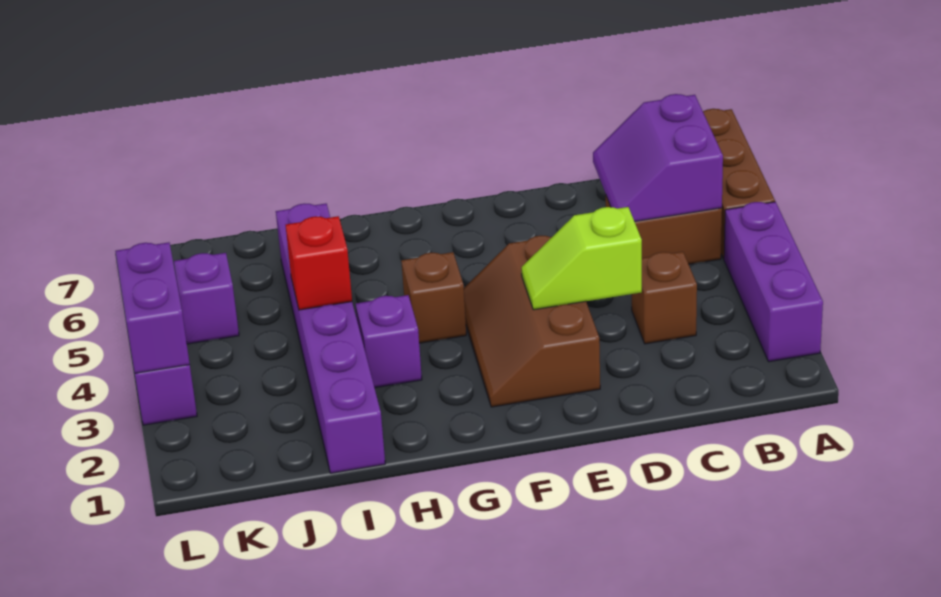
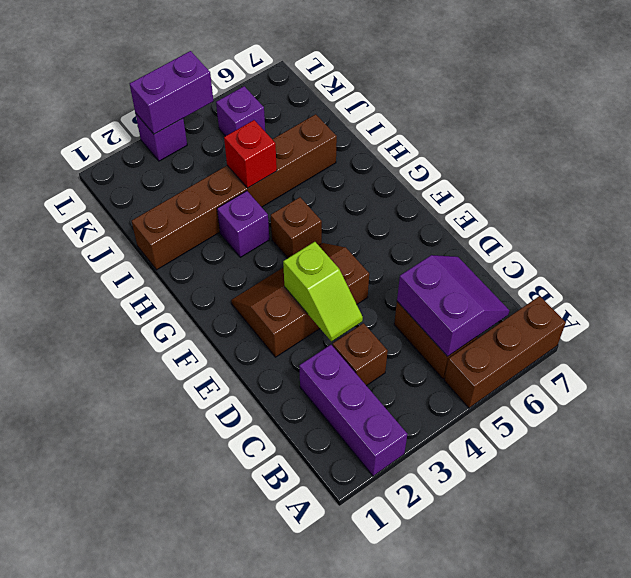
purple brick A2:A4 level 1 -> purple brick A2:C2 level 1
purple slope B5:C6 level 2 top B -> purple slope B5:C6 level 2 top 5
lime slope D3:E3 level 2 top D -> lime slope D3:E3 level 2 top E
purple brick I1:I6 level 1 -> brown brick I1:I6 level 1

